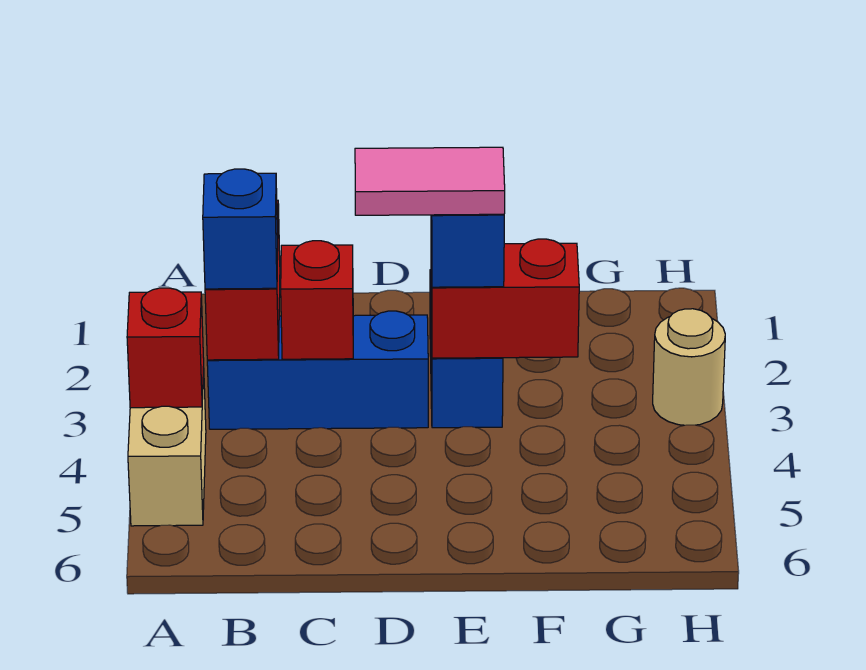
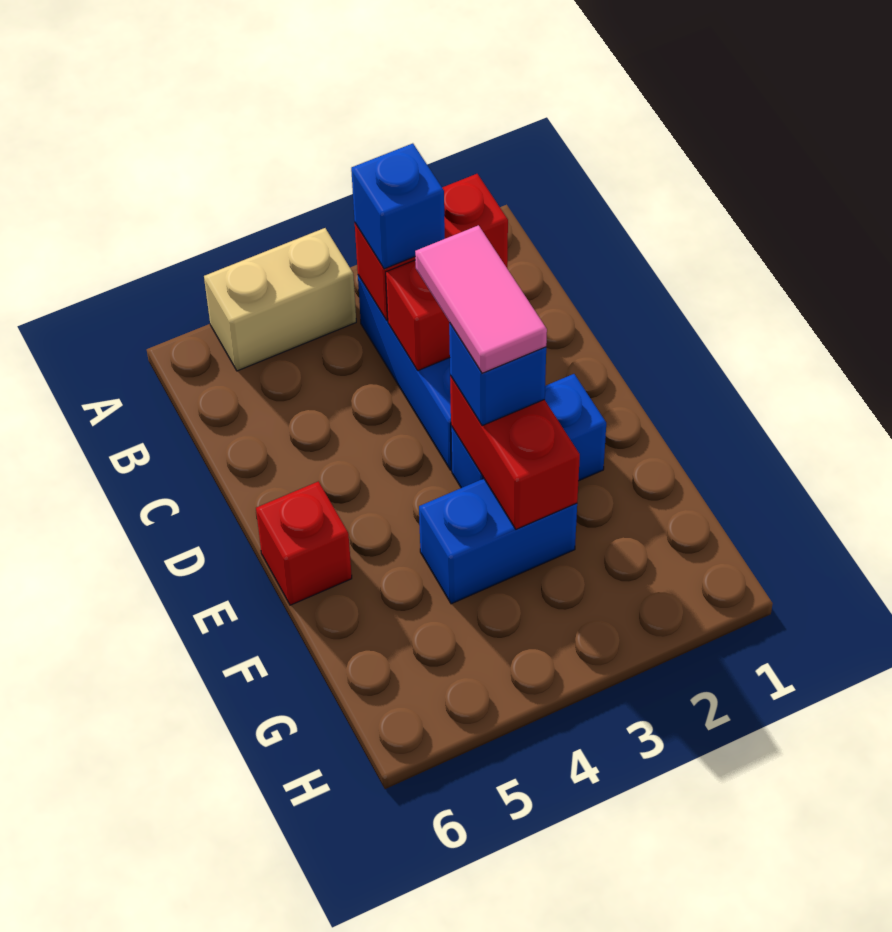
red brick A4 level 2 -> red brick E6 level 1
none -> blue brick F3:F4 level 1
tan round brick H3 level 1 -> none

